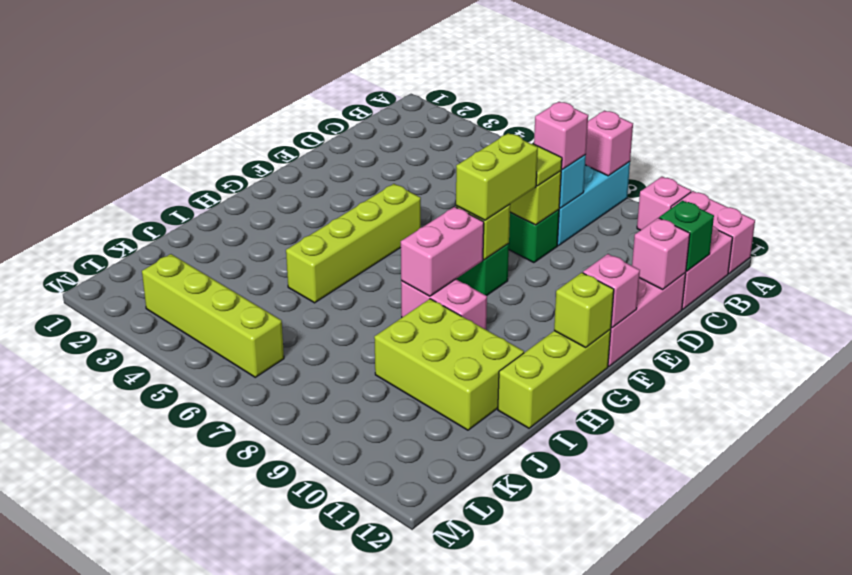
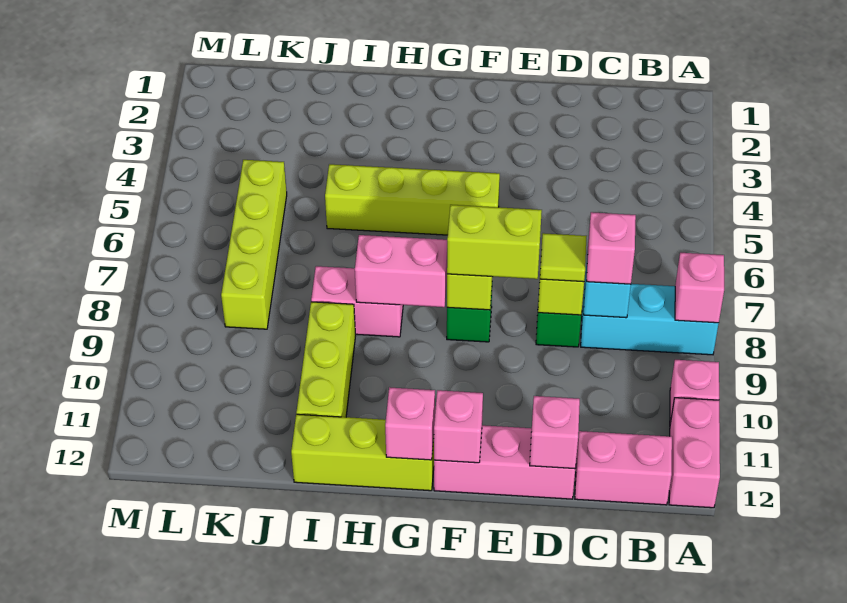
green brick C12 level 2 -> none
lime brick G12 level 2 -> pink brick G12 level 2
pink brick H8:H9 level 1 -> pink brick H8:I8 level 1
lime brick I9:J11 level 1 -> lime brick I9:I11 level 1
lime brick L3:L6 level 1 -> lime brick K5:K8 level 1

